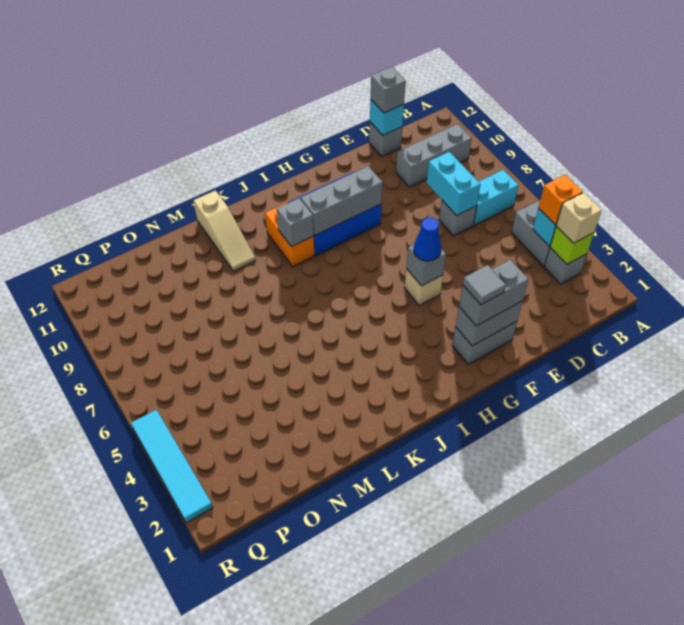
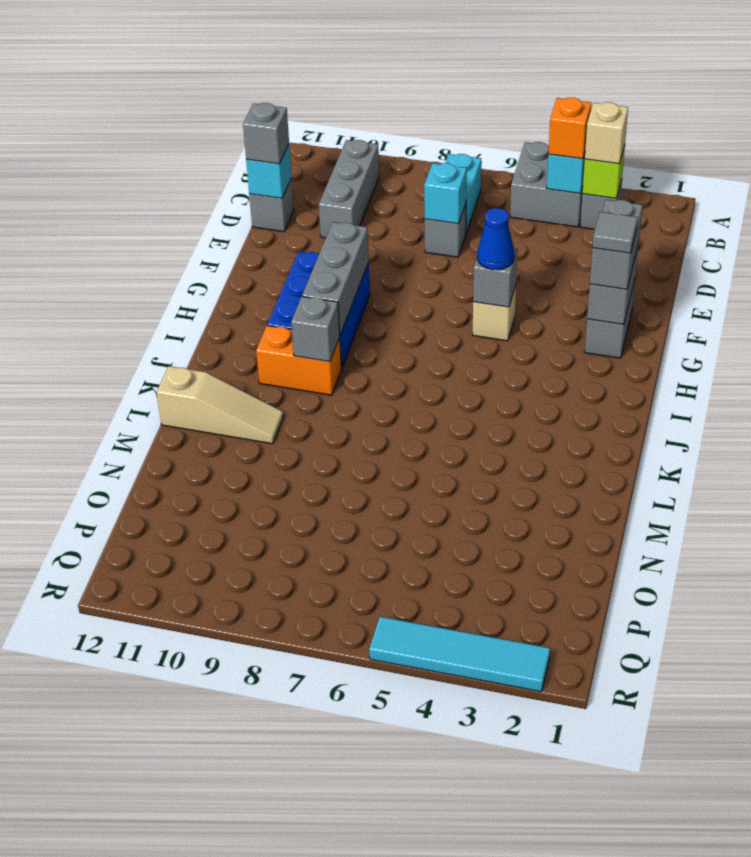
cyan brick D7:D8 level 2 -> cyan brick D7 level 2

